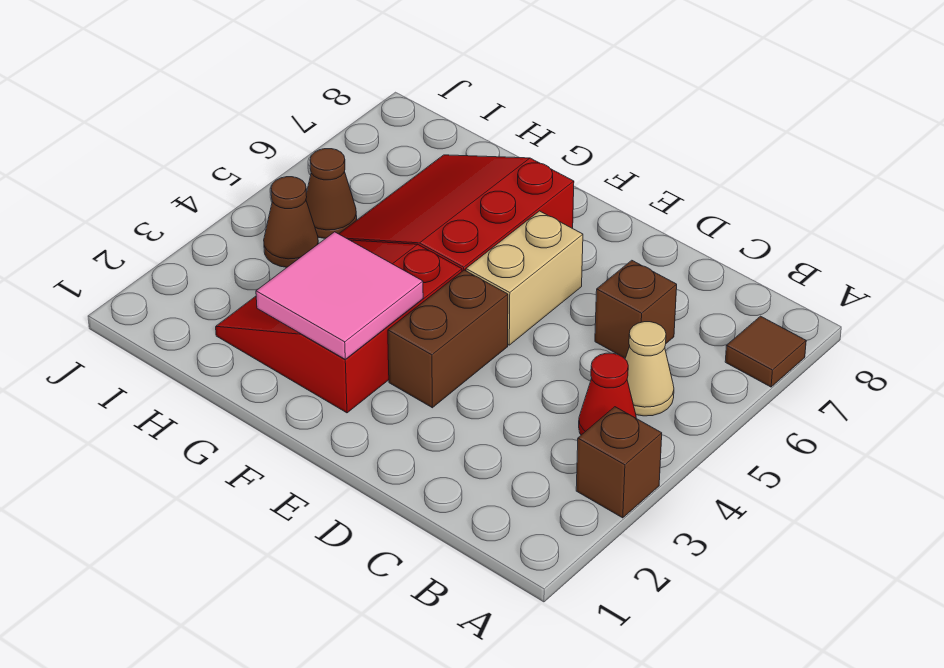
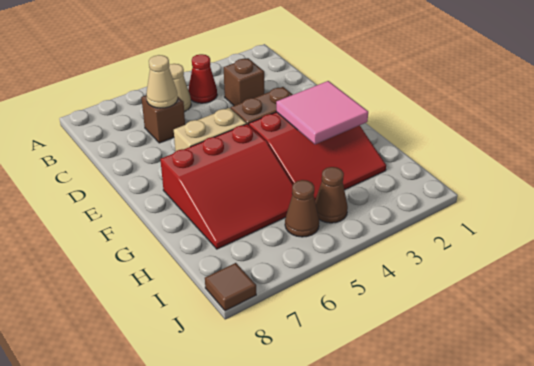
brown brick A3 level 1 -> brown brick C3 level 1
brown tile A7 level 1 -> brown tile J8 level 1
none -> tan cone C6 level 2

